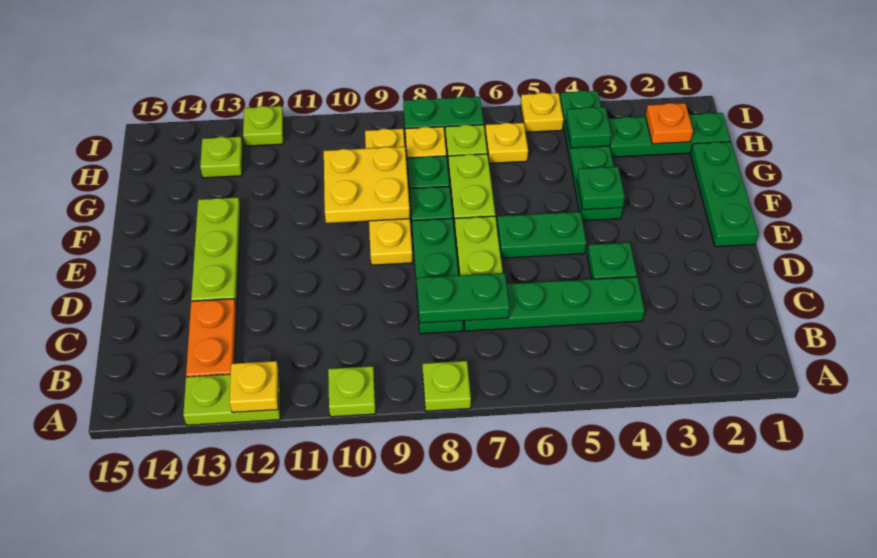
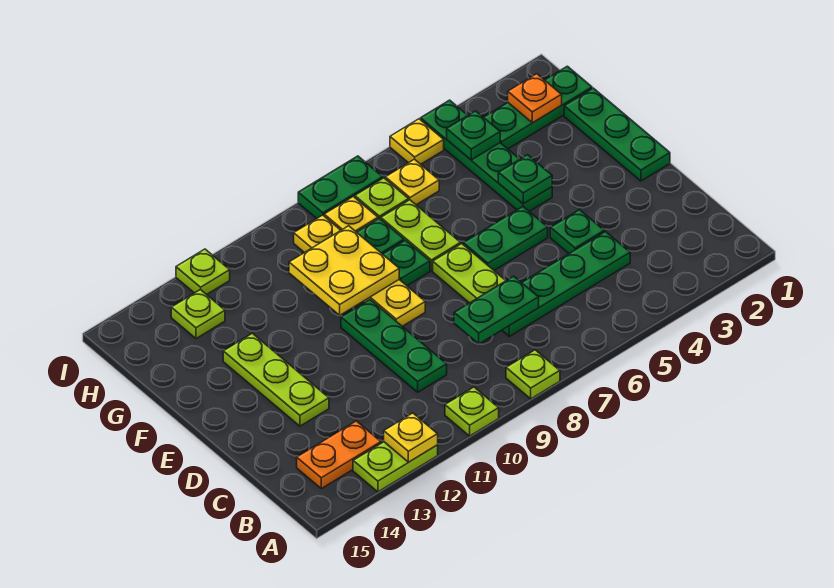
orange plate B13:C13 level 1 -> orange plate B13:B14 level 1
green plate C8:E8 level 1 -> green plate C10:E10 level 1

